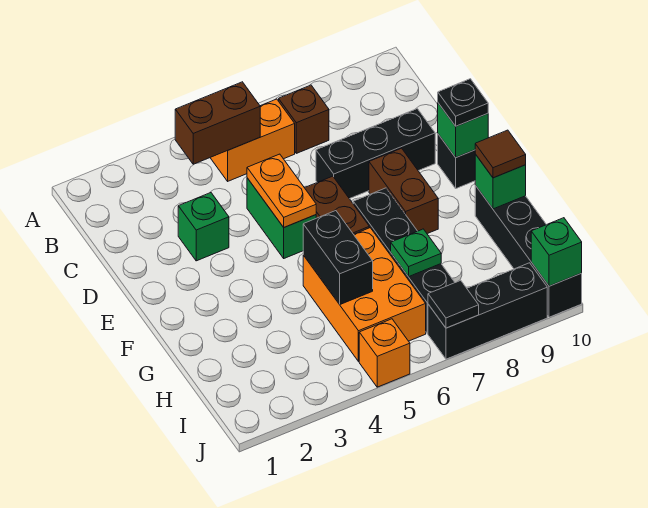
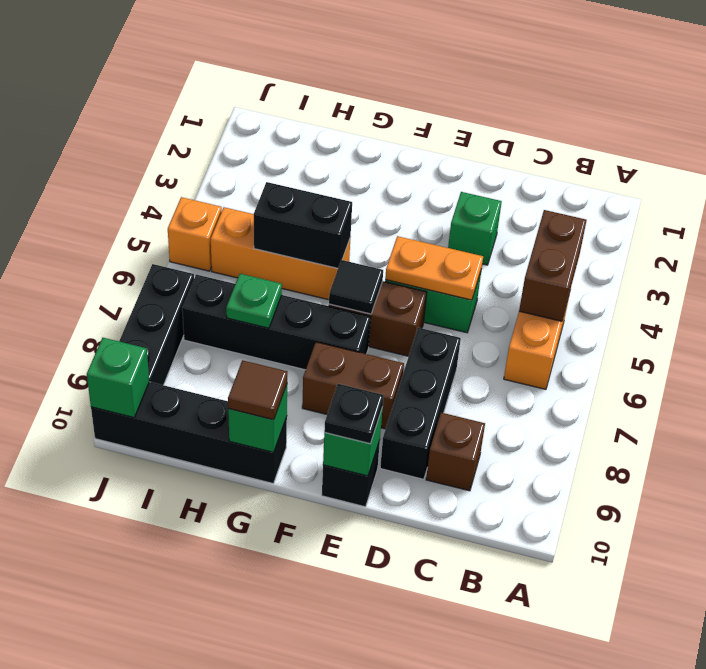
brown brick B7 level 1 -> brown brick C9 level 1
orange brick G5:I6 level 1 -> orange brick G5:I5 level 1
black tile J7 level 2 -> black tile F6 level 2

